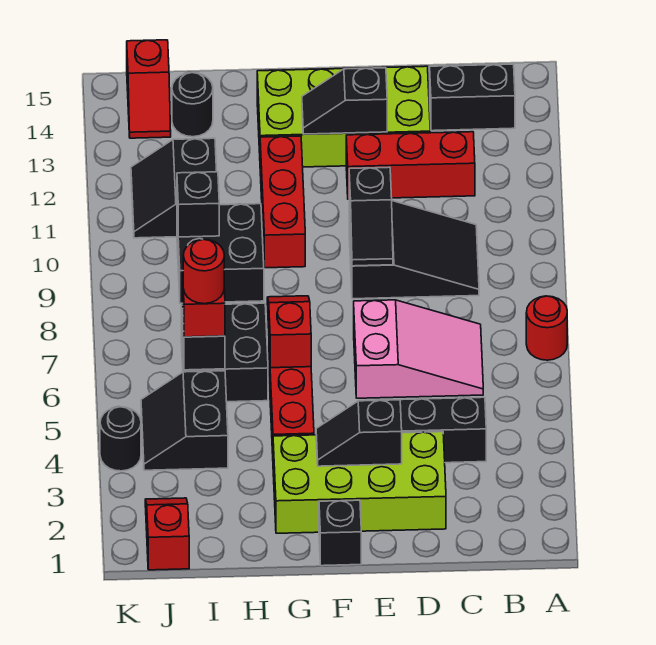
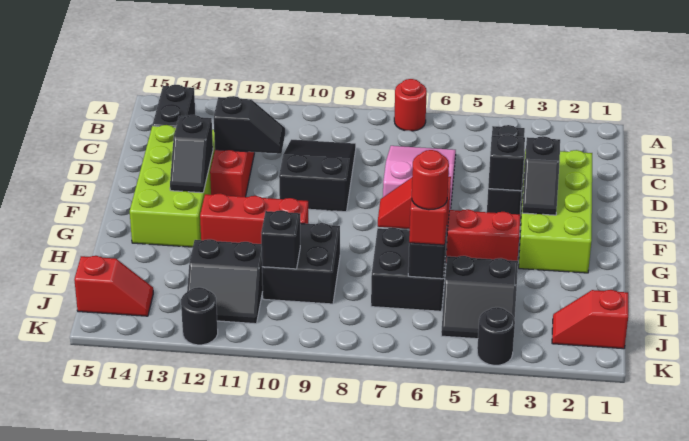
black slope E9:E10 level 2 top 10 -> black slope D11:D12 level 2 top 12
black brick F1 level 1 -> black brick E4 level 2
black round brick I14 level 1 -> black round brick K12 level 1

